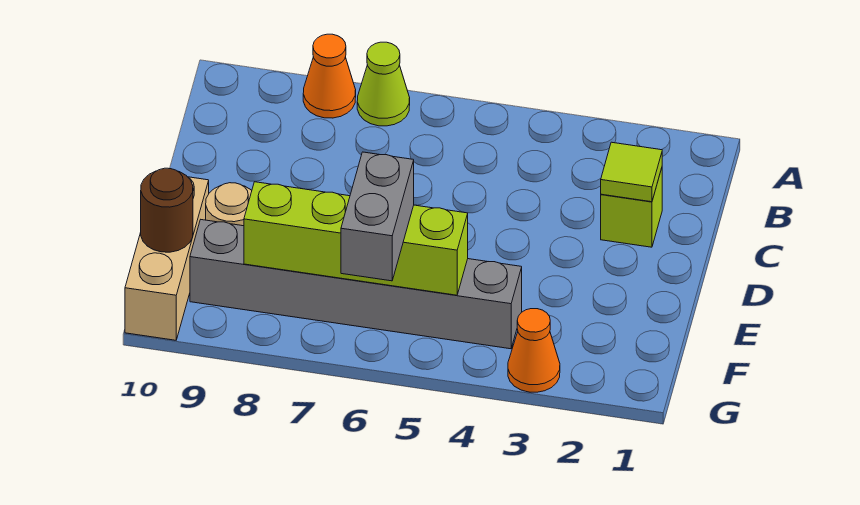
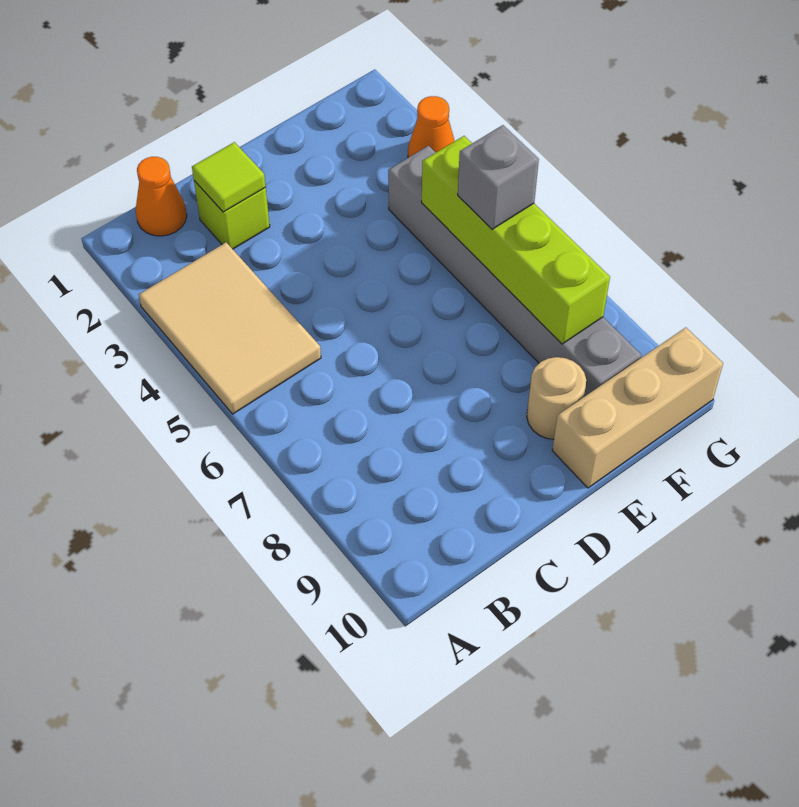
none -> tan tile A3:B5 level 1
lime cone A7 level 1 -> none
orange cone A8 level 1 -> orange cone B1 level 1
grey brick F6:G6 level 3 -> grey brick F6 level 3
brown round brick F10 level 2 -> none

